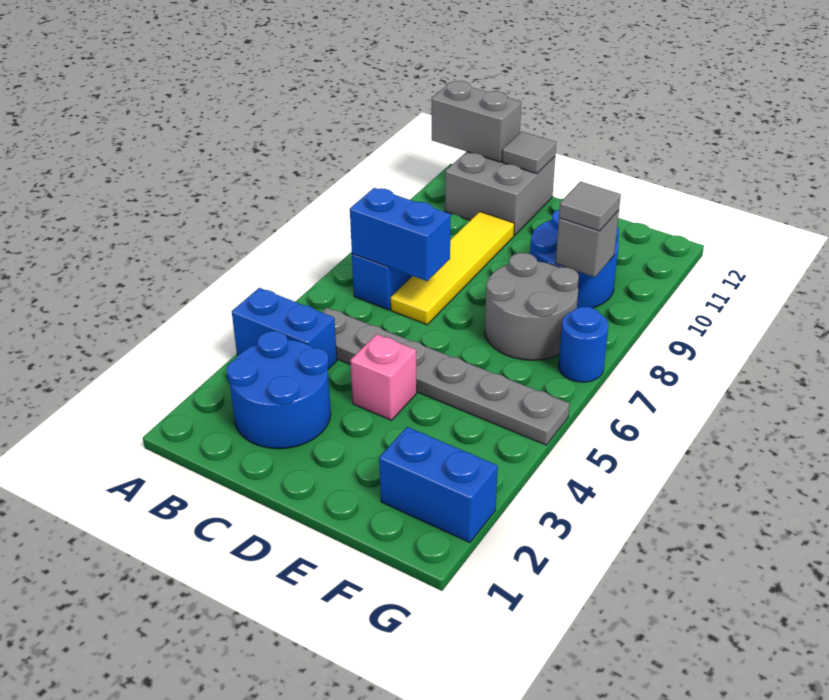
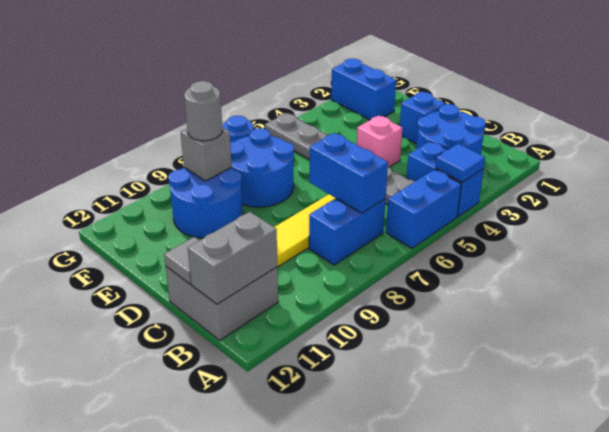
none -> blue tile A4 level 2
none -> blue brick A5:A6 level 1
grey brick A12:B12 level 2 -> grey brick B11:B12 level 2
none -> blue brick D2 level 1
grey round brick E7:F8 level 1 -> blue round brick E7:F8 level 1
grey tile F9 level 3 -> grey round brick F9 level 3

